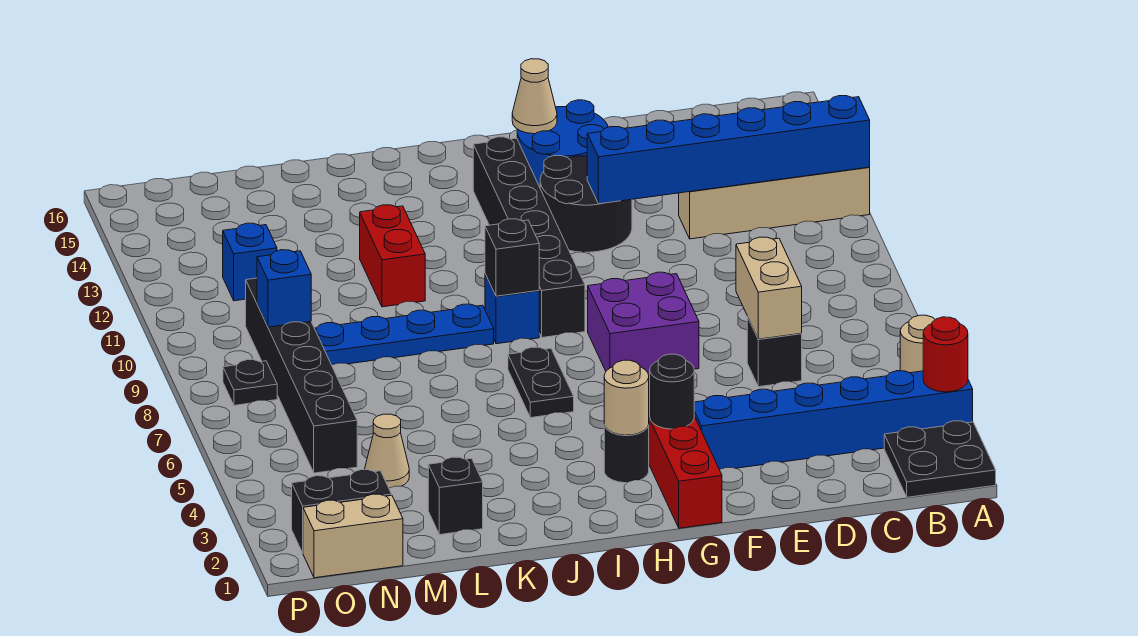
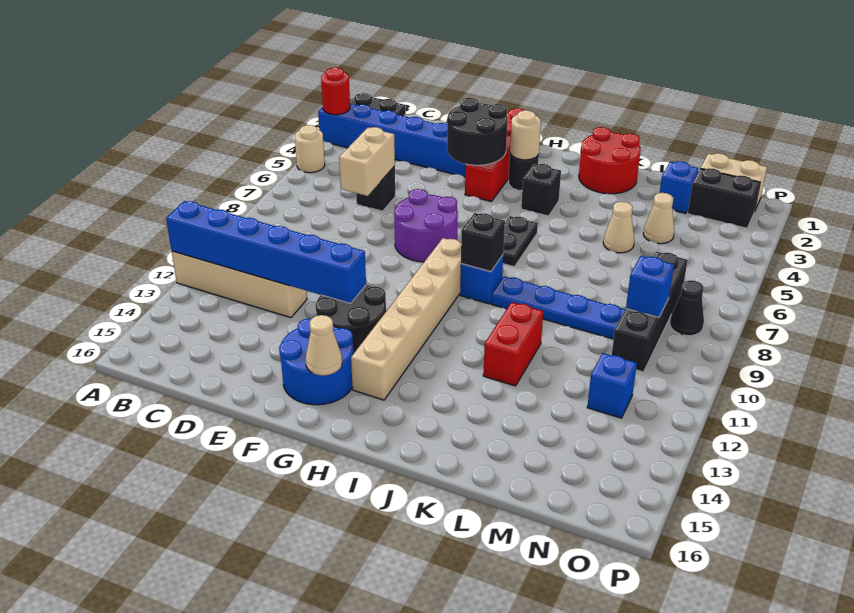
purple brick F7:G8 level 1 -> purple round brick F7:G8 level 1
black round brick G3 level 2 -> black round brick F3:G4 level 2
black brick H9:H14 level 1 -> tan brick H9:H14 level 1
none -> red round brick J1:K2 level 1
black brick L2 level 1 -> black brick I4 level 1
none -> tan cone L5 level 1
none -> blue brick M2 level 1
black brick N5:N10 level 1 -> black brick N7:N10 level 1
black plate O8 level 1 -> black cone O8 level 1

